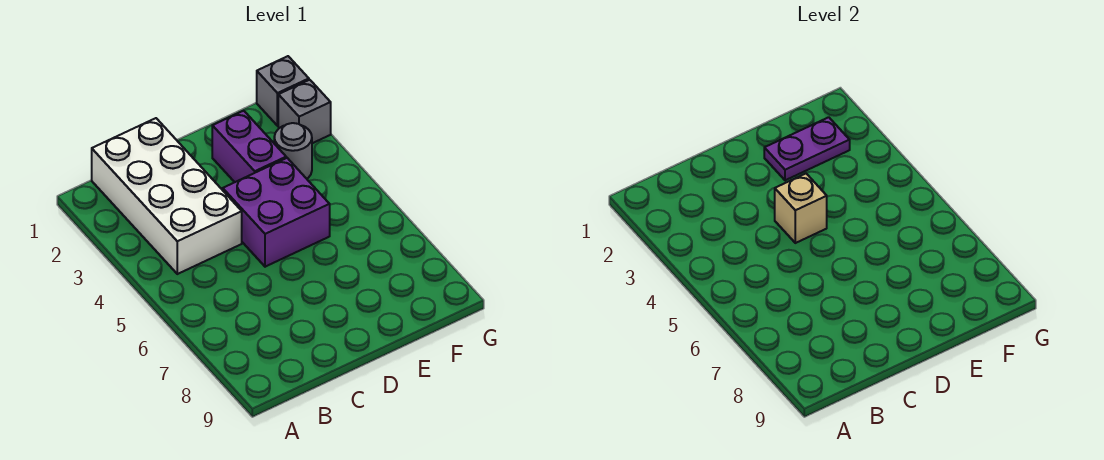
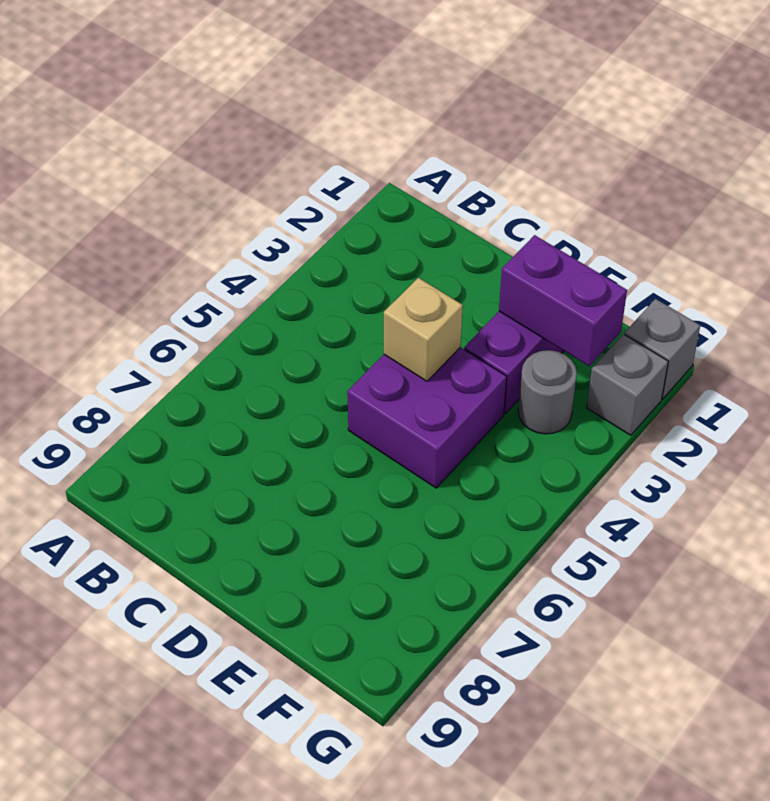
white brick B1:C4 level 1 -> none
purple plate E2:F2 level 2 -> purple brick E2:F2 level 2

